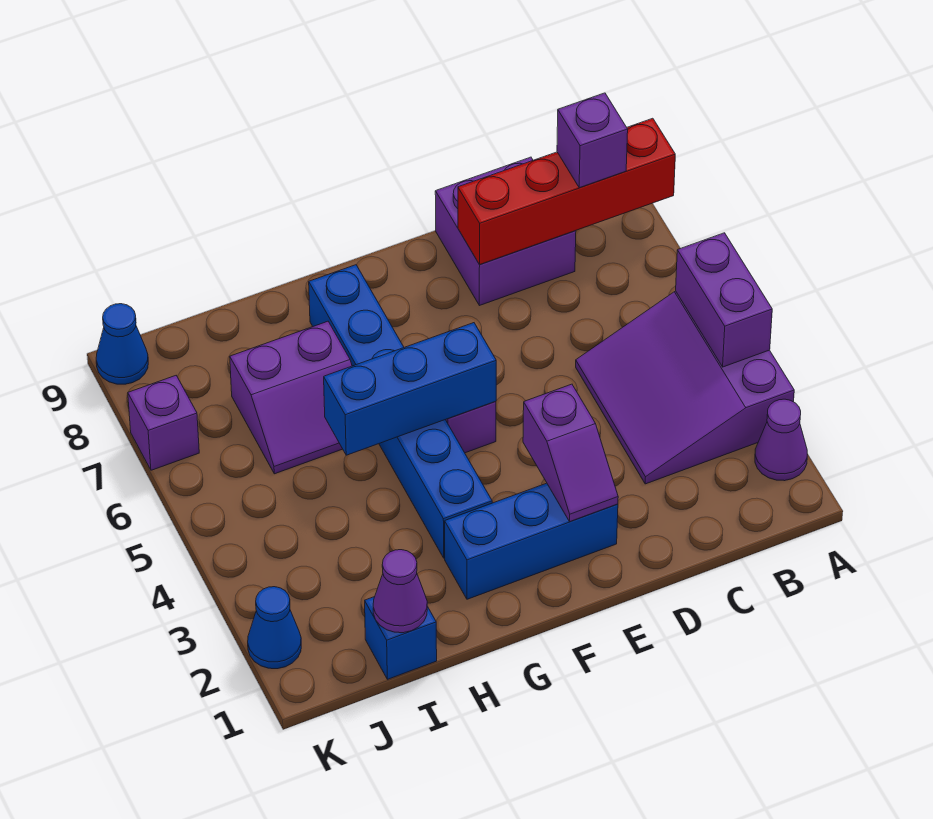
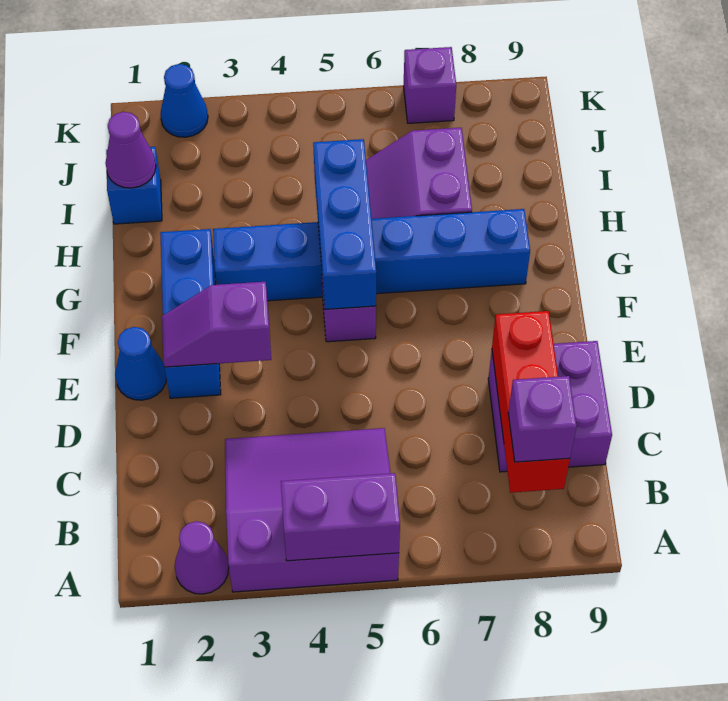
red brick A8:D8 level 2 -> red brick B8:D8 level 2
blue cone K9 level 1 -> blue cone E1 level 1

